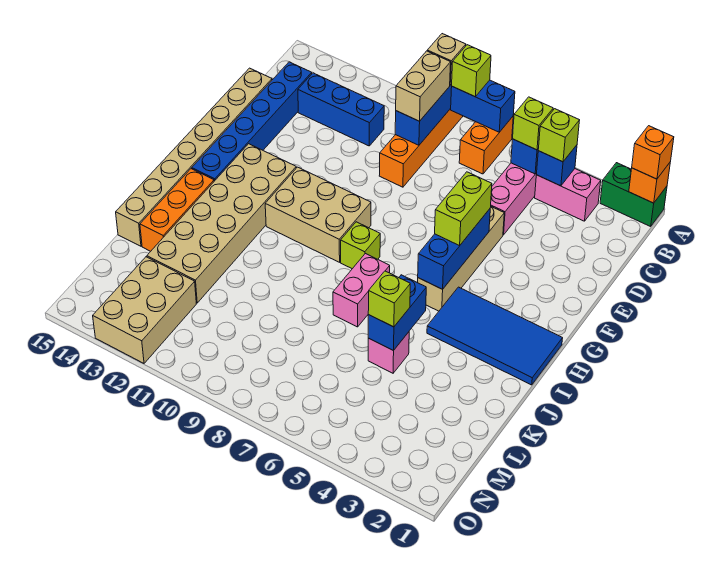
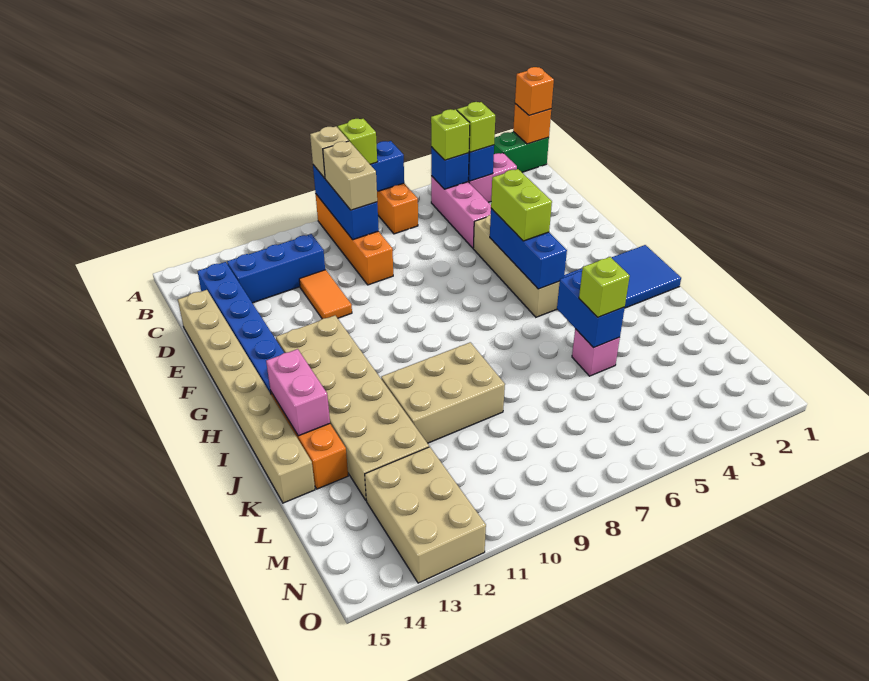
none -> orange tile D11:E11 level 1
tan brick G9:H11 level 1 -> tan brick J9:K11 level 1
lime brick H8 level 1 -> none
pink brick I7:J7 level 1 -> pink brick I14:J14 level 2

